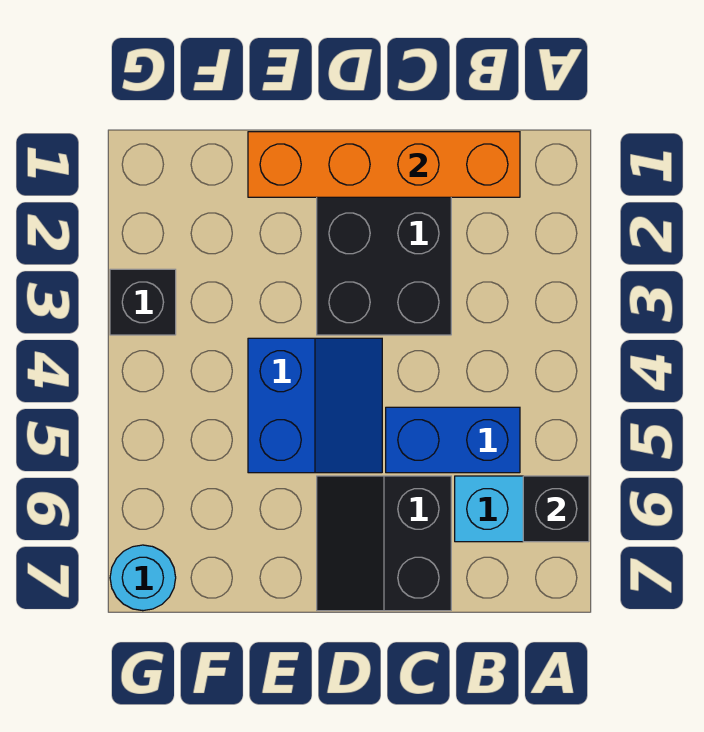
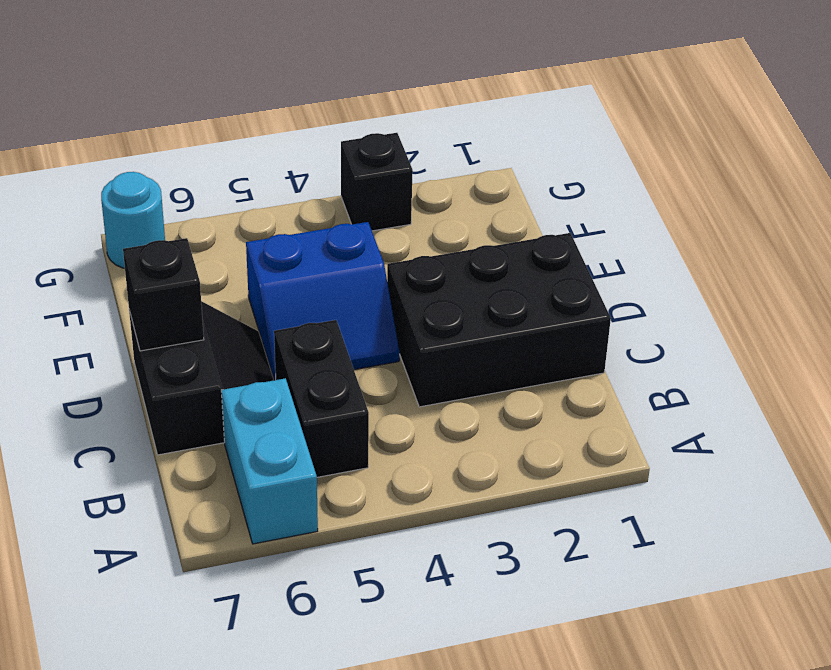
black brick A6 level 2 -> black brick D7 level 2
orange brick B1:E1 level 2 -> none
blue brick B5:C5 level 1 -> black brick B5:C5 level 1
black slope C6:D7 level 1 top C -> black slope C6:D7 level 1 top 7

